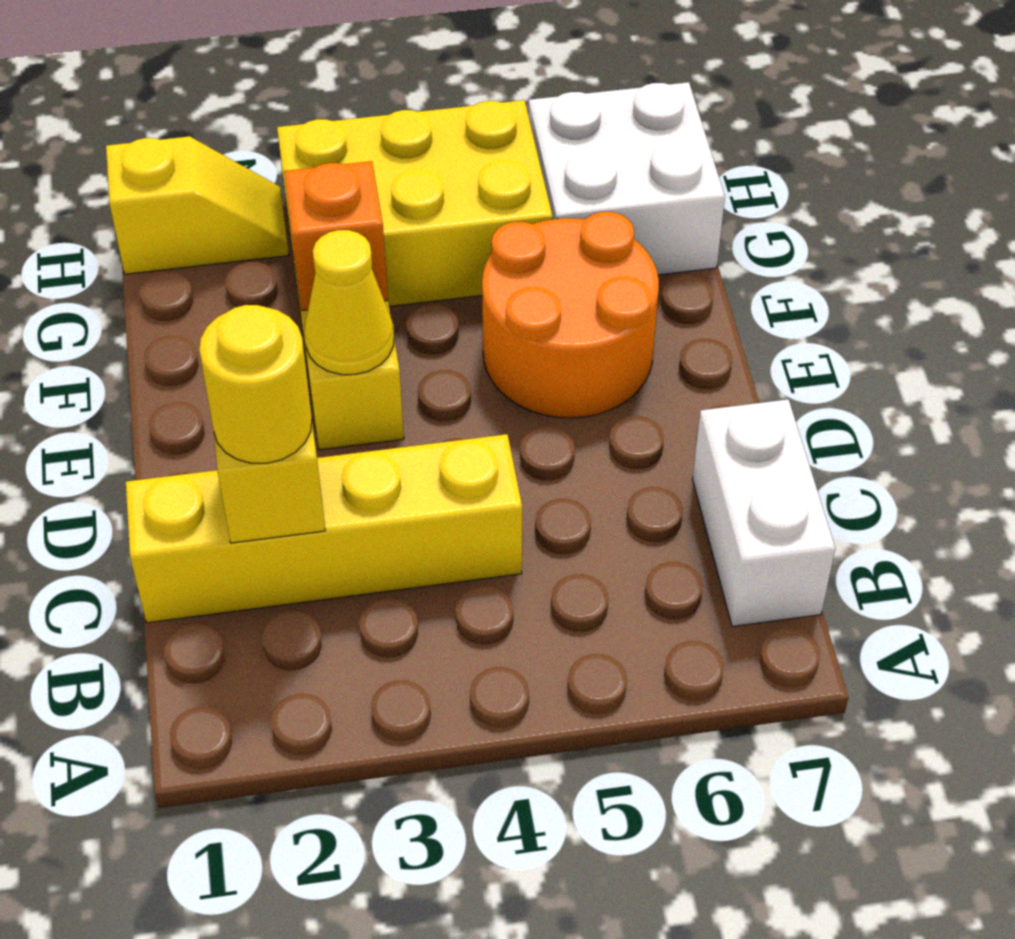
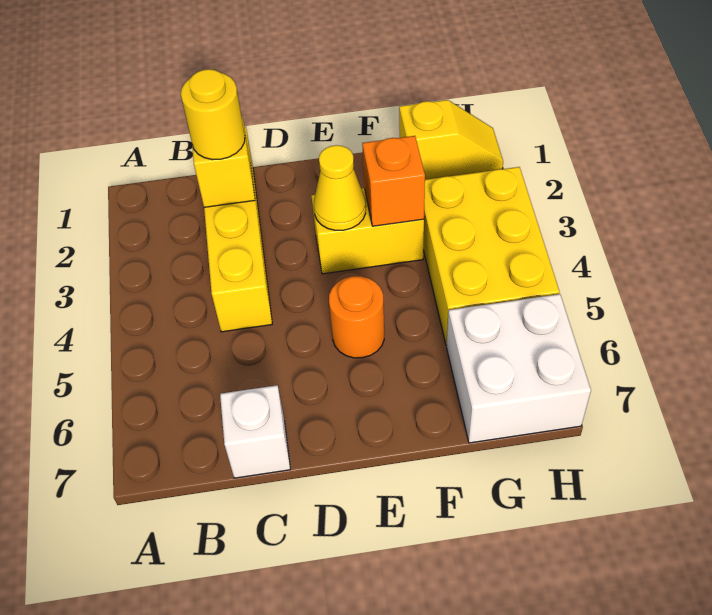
white brick B7:C7 level 1 -> white brick C7 level 1
orange round brick E5:F6 level 1 -> orange round brick E5 level 1
yellow slope H1:H2 level 1 top 1 -> yellow slope G1:H1 level 1 top G

